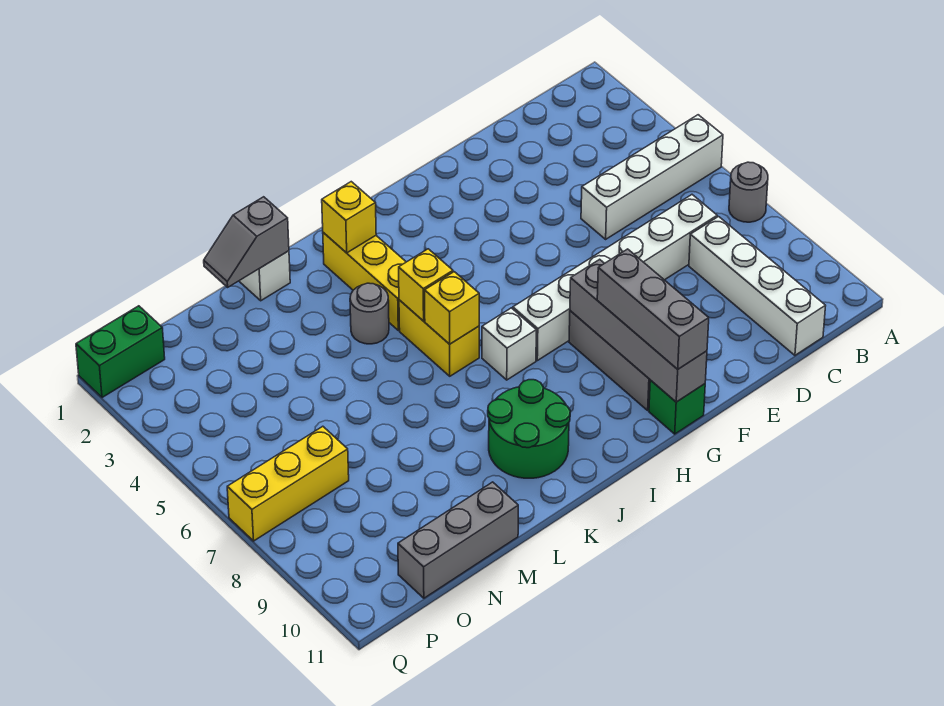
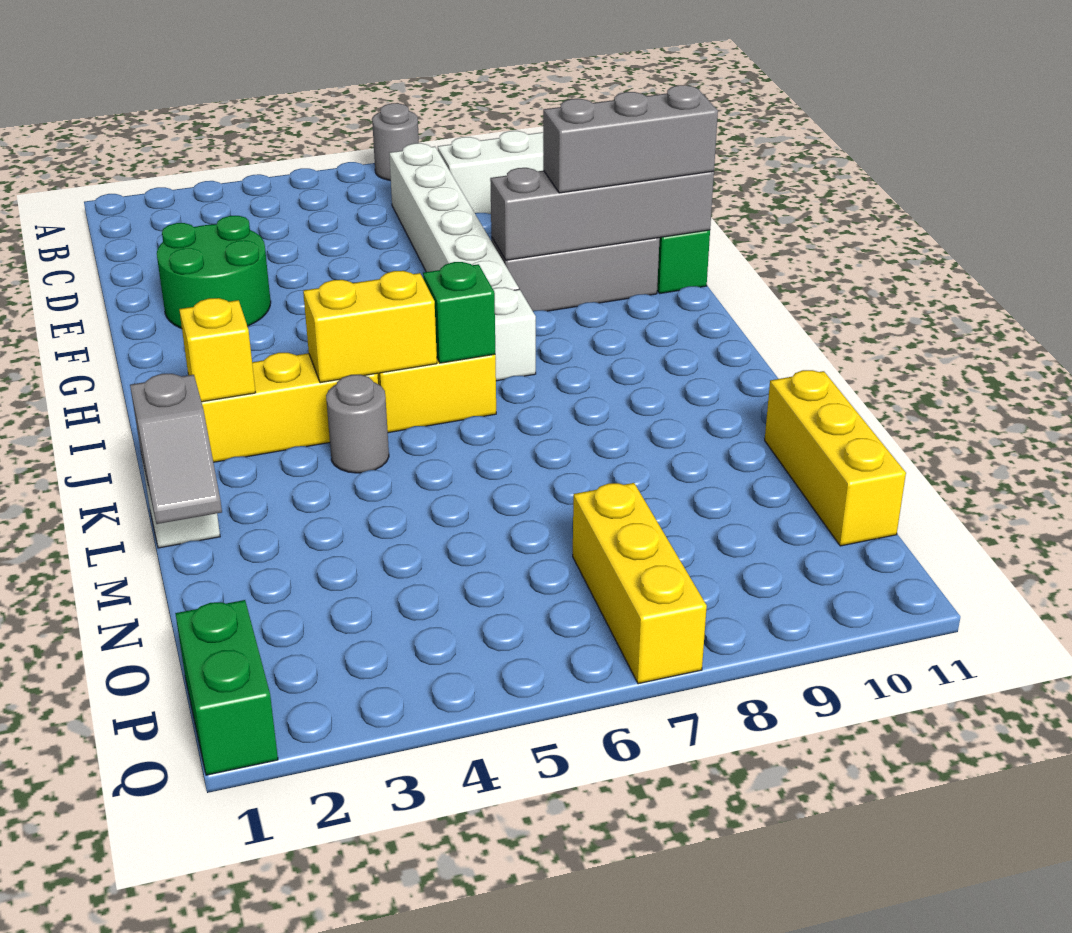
white brick A5:D5 level 1 -> none
yellow brick J5 level 2 -> yellow brick J4:J5 level 2
yellow brick J6 level 2 -> green brick J6 level 2
green round brick J9:K10 level 1 -> green round brick E2:F3 level 1
grey brick M11:O11 level 1 -> yellow brick M11:O11 level 1

